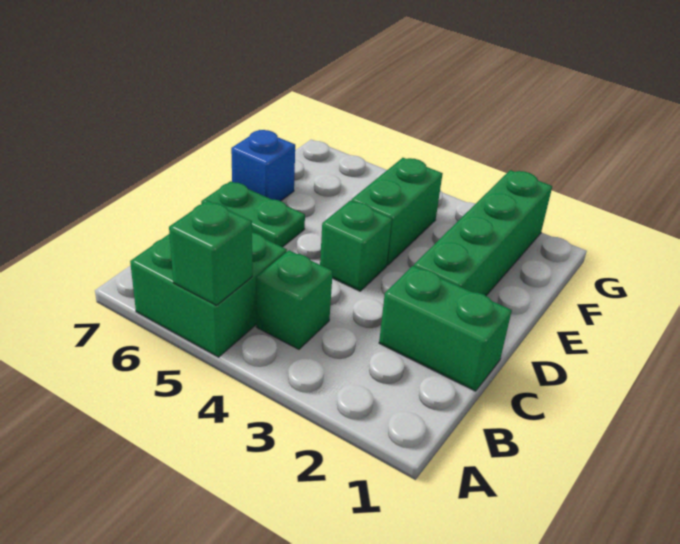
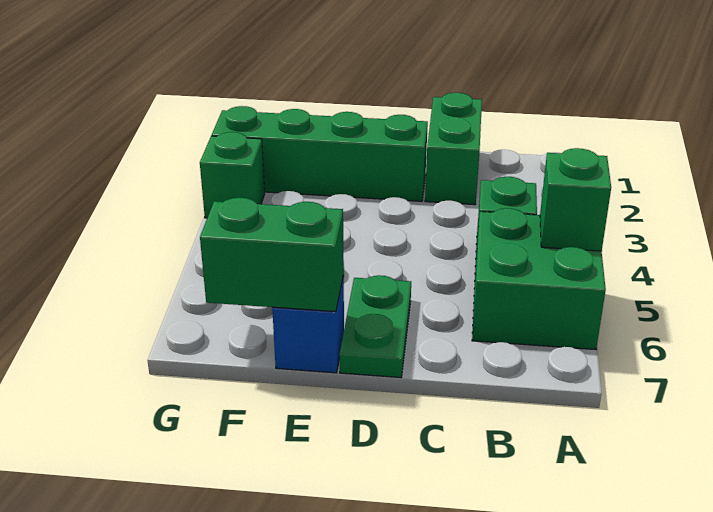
green brick D4 level 1 -> green brick G3 level 1
green brick E4:F4 level 1 -> green brick E7:F7 level 2

